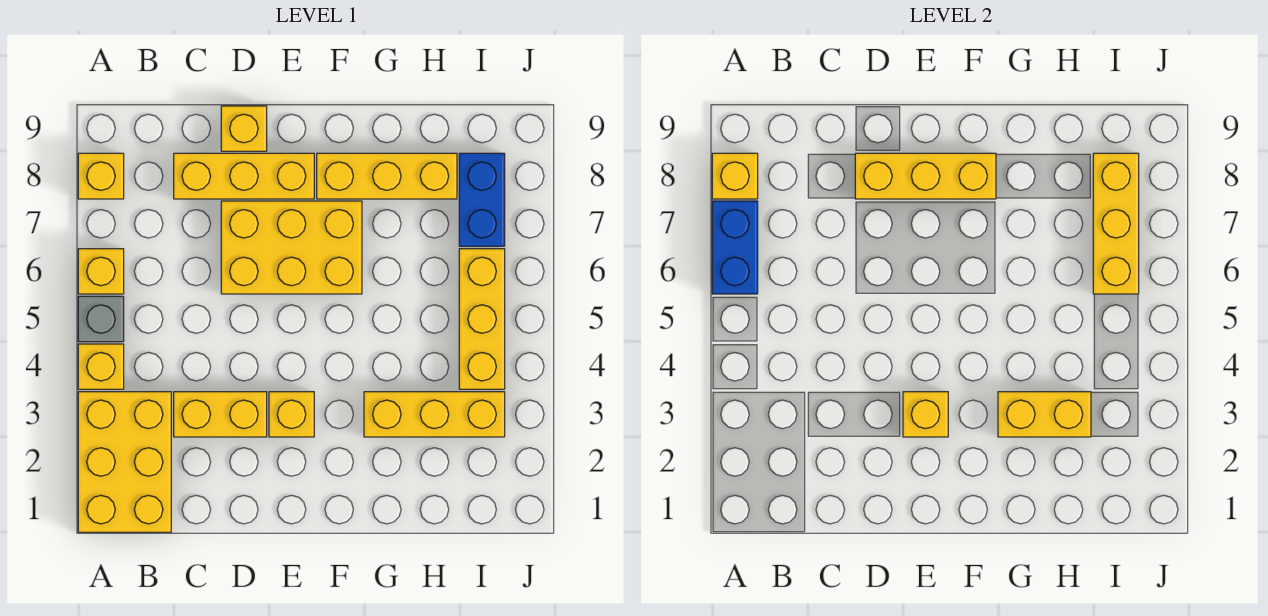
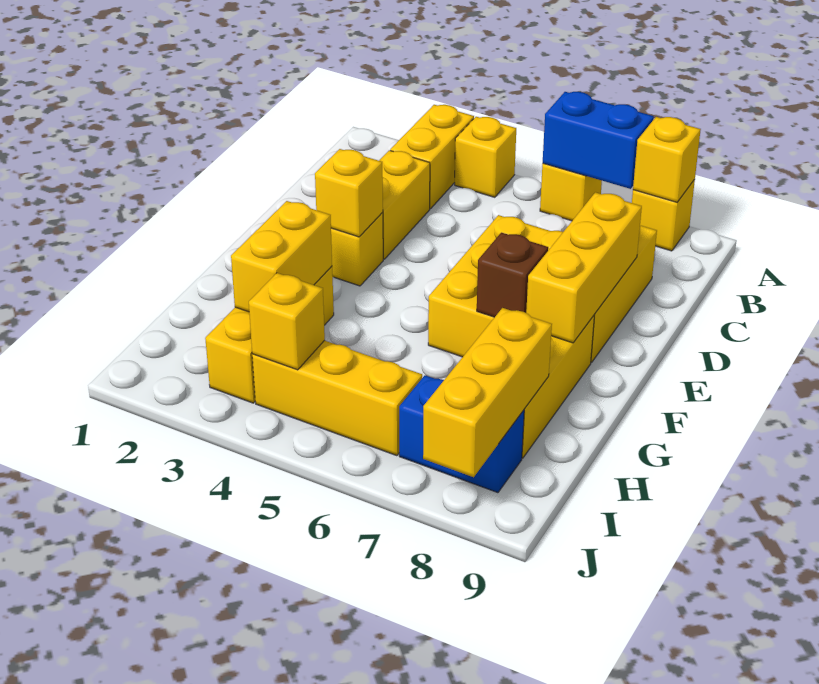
yellow brick A1:B3 level 1 -> yellow brick A3:B3 level 1
grey brick A5 level 1 -> none
yellow brick D9 level 1 -> yellow brick I4 level 2
none -> brown brick F7 level 2
yellow brick I6:I8 level 2 -> yellow brick H8:J8 level 2

